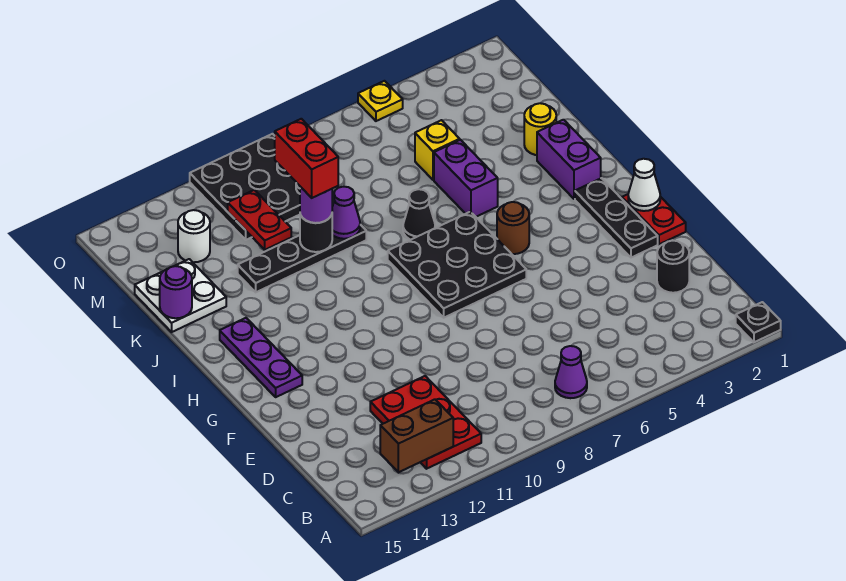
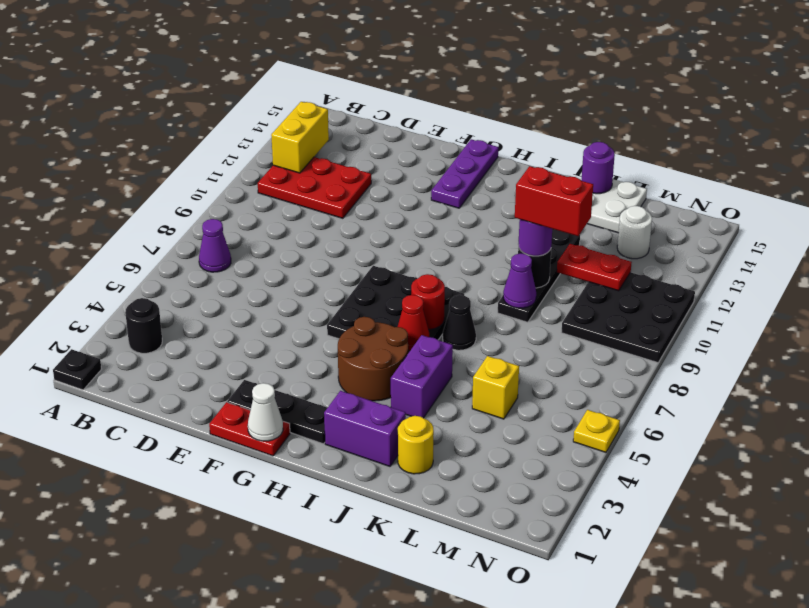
brown brick B12:B13 level 2 -> yellow brick B12:B13 level 2
black round brick D2 level 1 -> black round brick B3 level 1
purple plate G14:I14 level 1 -> purple plate G13:G15 level 1
brown round brick H5 level 1 -> brown round brick H4:I5 level 1
none -> red cone I6 level 2
none -> red round brick I7 level 2
purple brick J5:K5 level 1 -> purple brick J4:J5 level 1

